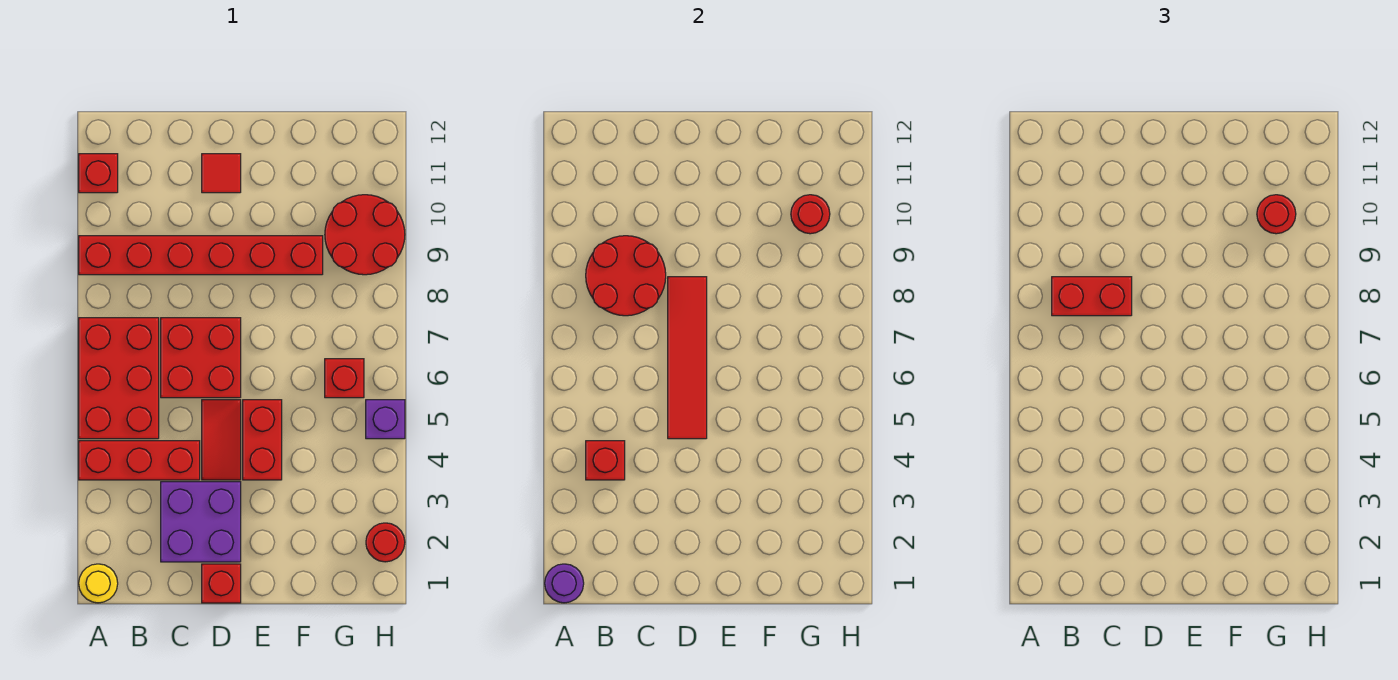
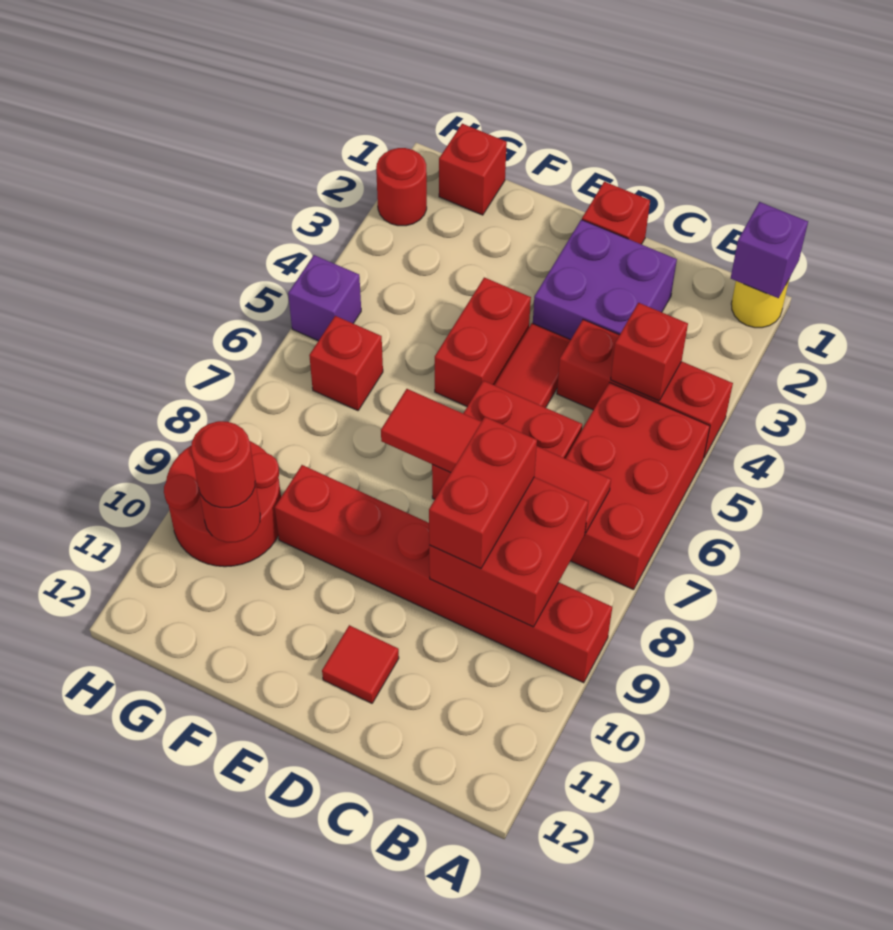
purple round brick A1 level 2 -> purple brick A1 level 2
red brick A11 level 1 -> red brick G1 level 1
red round brick B8:C9 level 2 -> red brick B8:C9 level 2
red brick B8:C8 level 3 -> red brick C8:C9 level 3
red tile D5:D8 level 2 -> red tile B7:E7 level 2

